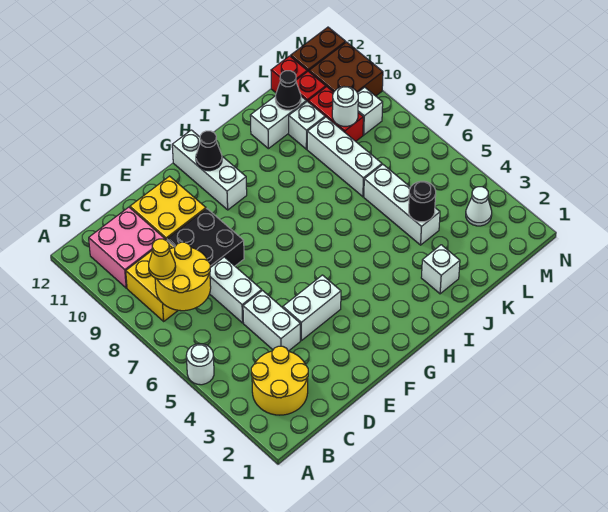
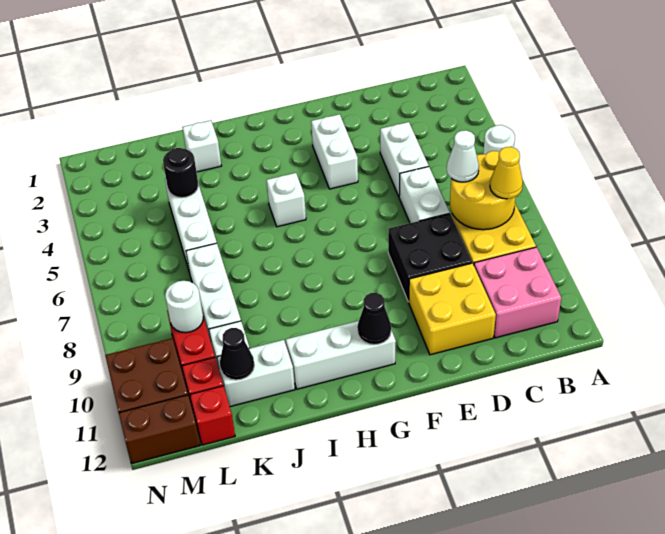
yellow round brick B2:C3 level 1 -> none
white brick E4:F4 level 1 -> white brick F3:F4 level 1
white brick G10:G12 level 1 -> white brick G11:I11 level 1
white cone M3 level 1 -> white cone C7 level 3
white brick M9 level 1 -> white brick H5 level 1

